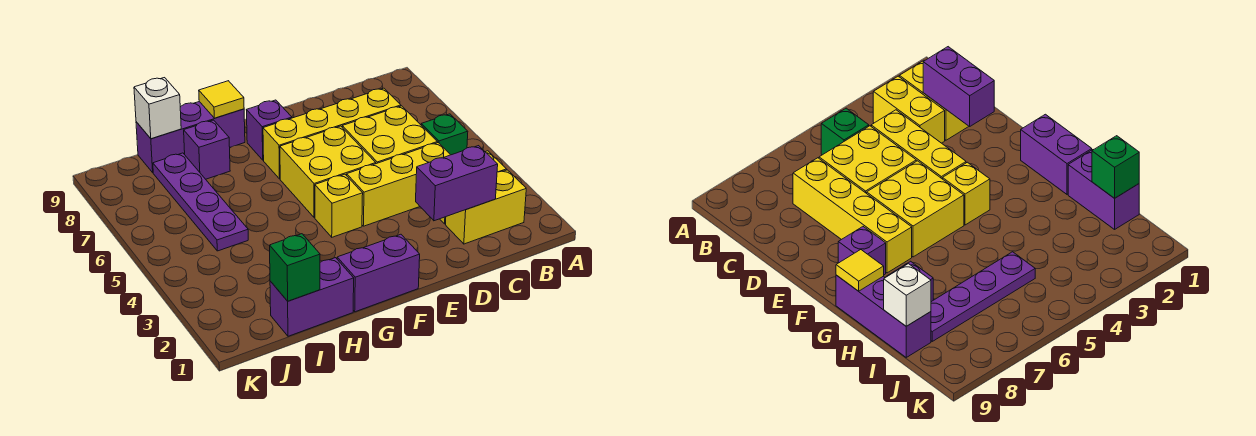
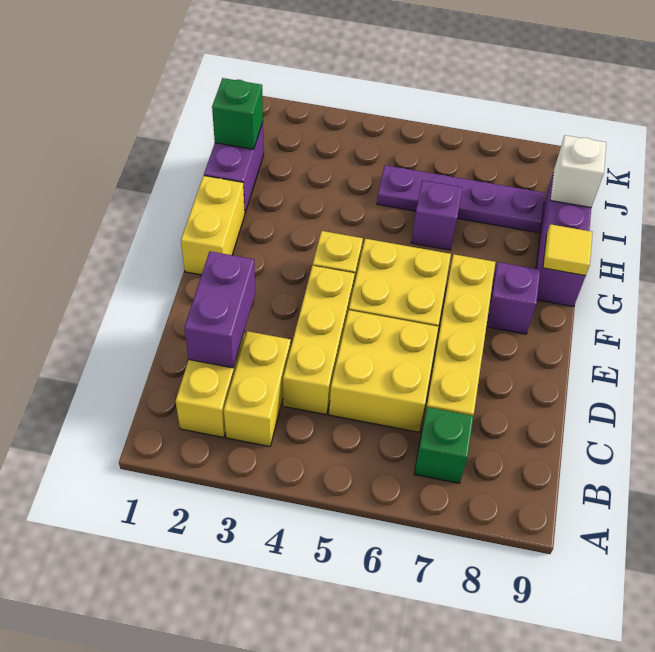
green brick B5 level 1 -> green brick B7 level 1
purple brick F1:G1 level 1 -> yellow brick F1:G1 level 1
purple brick H8 level 1 -> purple brick H6 level 1

